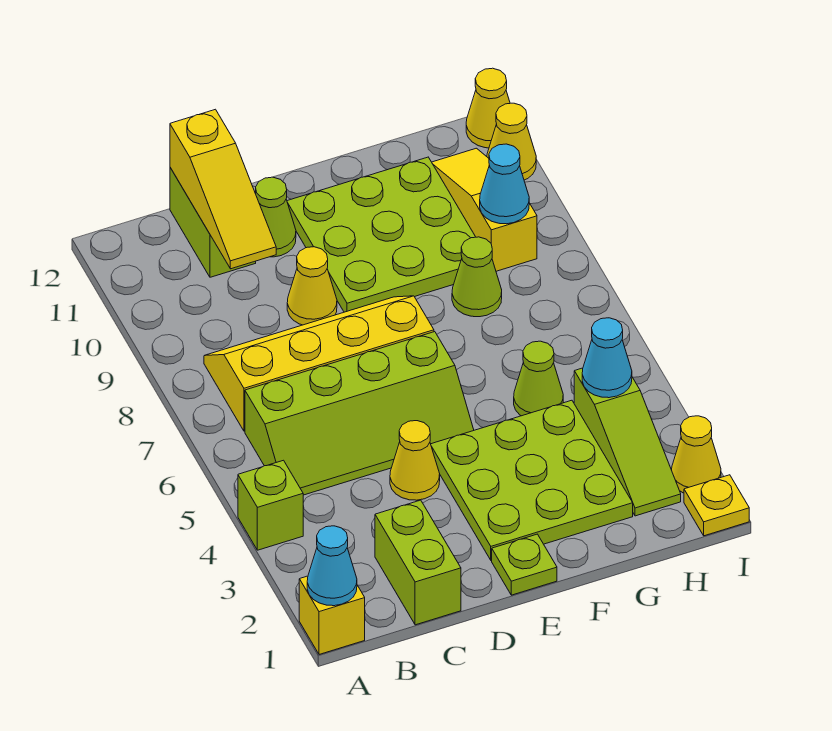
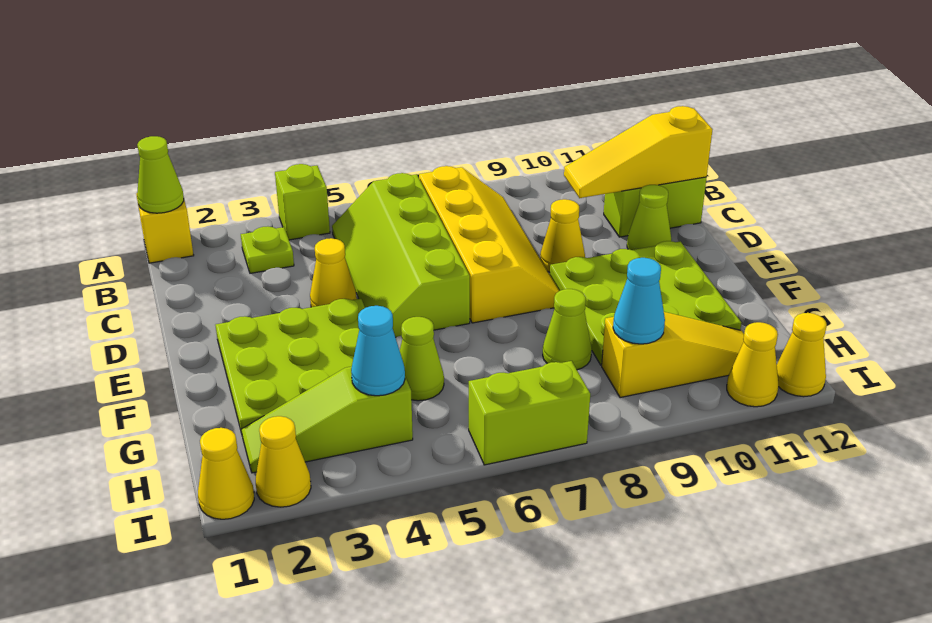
cyan cone A1 level 2 -> lime cone A1 level 2
lime brick C1:C2 level 1 -> lime brick I6:I7 level 1
lime plate E1 level 1 -> lime plate B3 level 1
yellow plate I1 level 1 -> yellow cone I1 level 1

